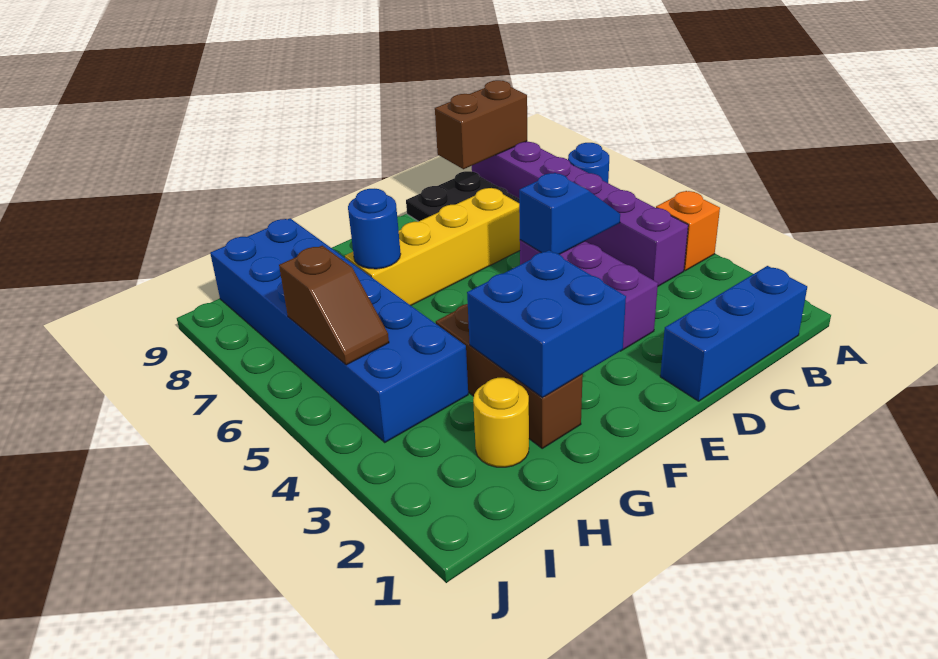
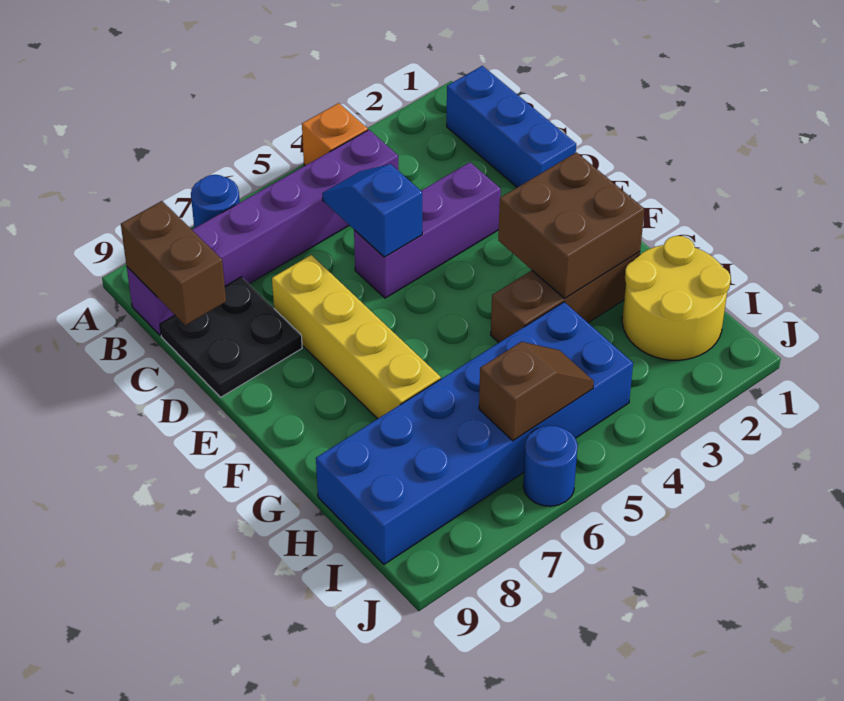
blue brick F2:G3 level 2 -> brown brick F2:G3 level 2
blue round brick G7 level 2 -> blue round brick J6 level 1
yellow round brick H2 level 1 -> yellow round brick H1:I2 level 1

